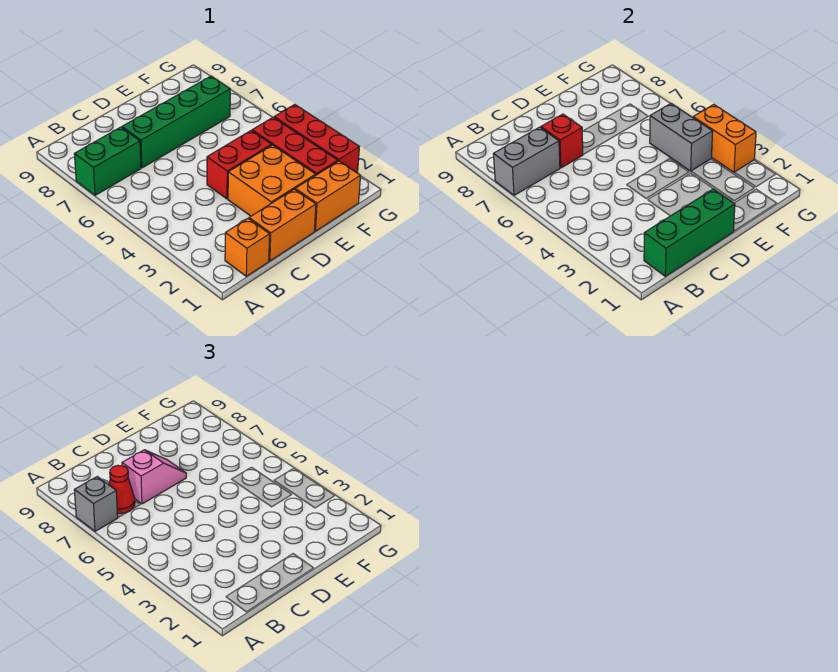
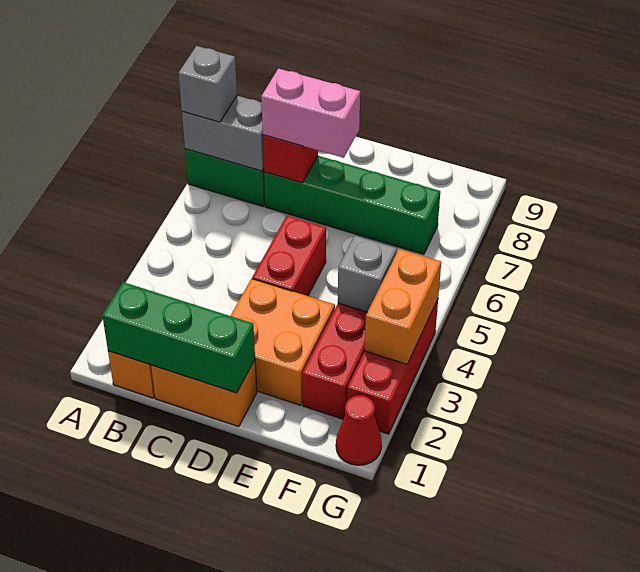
red cone B7 level 3 -> red cone G1 level 1
pink slope C7:D7 level 3 top C -> pink brick C7:D7 level 3
red brick D4:E4 level 1 -> red brick D4:D5 level 1
orange brick E1:F1 level 1 -> none
grey brick F4:F5 level 2 -> grey brick F4 level 2

